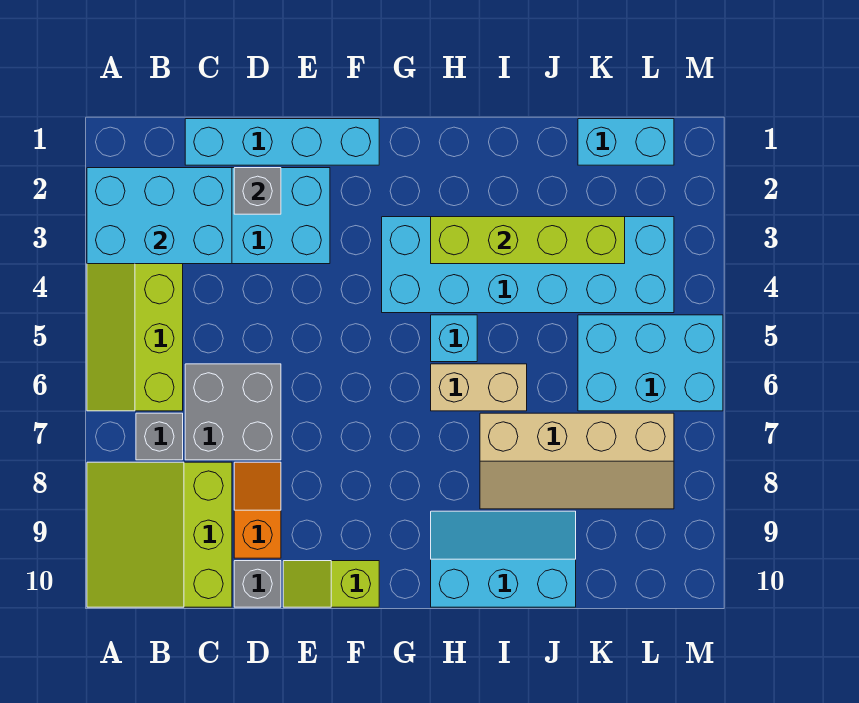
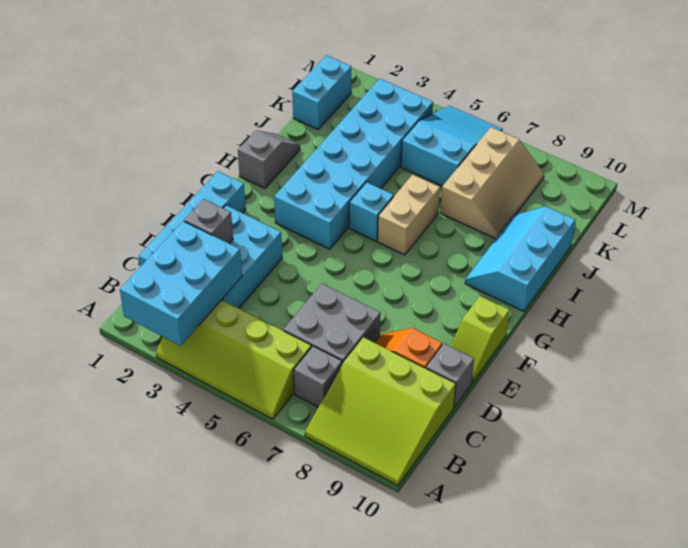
none -> grey slope H1:I1 level 1 top H
lime brick H3:K3 level 2 -> none
tan slope I7:L8 level 1 top 7 -> tan slope J7:L8 level 1 top 7
cyan brick K5:M6 level 1 -> cyan slope K5:M6 level 1 top K

